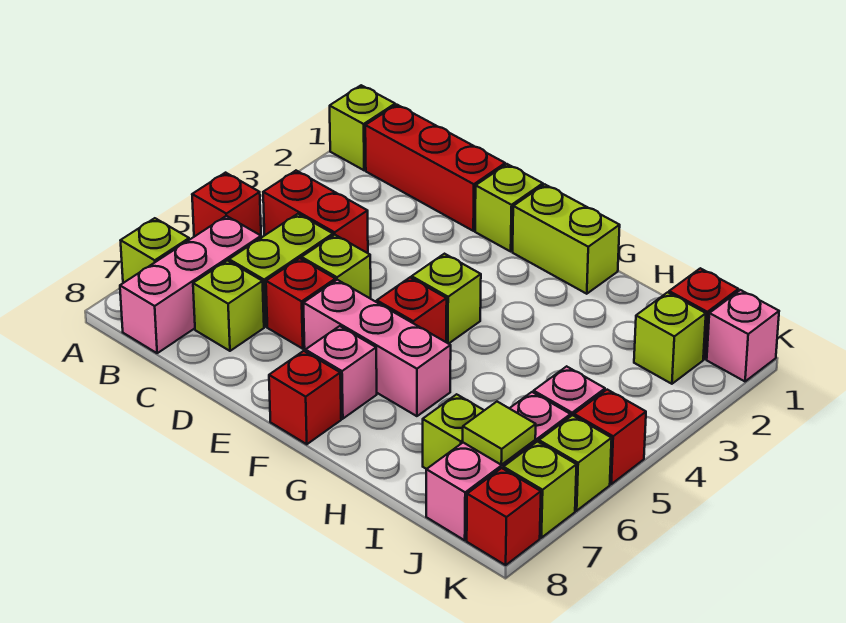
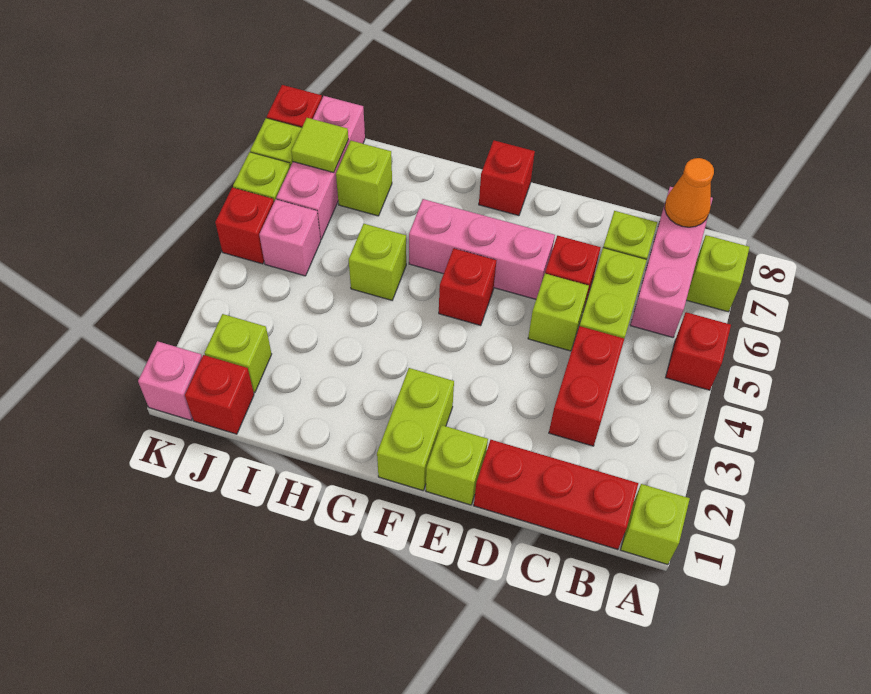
red brick B4:C4 level 1 -> red brick C3:C4 level 1
none -> orange cone B8 level 2
lime brick F1:G1 level 1 -> lime brick F1:F2 level 1
lime brick F4 level 1 -> lime brick H5 level 1
pink brick F7 level 1 -> none

